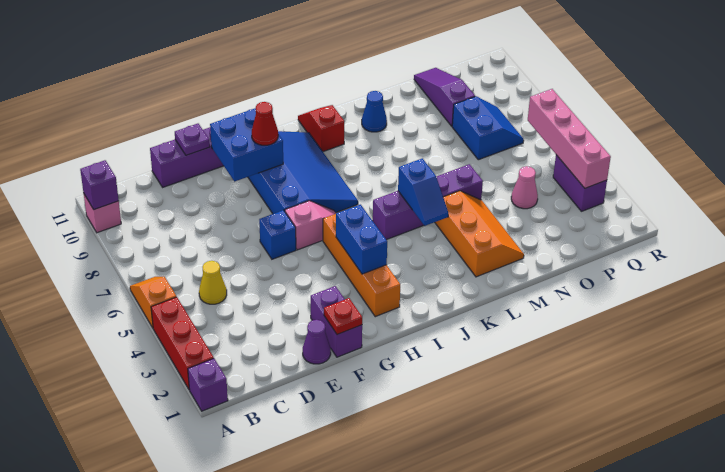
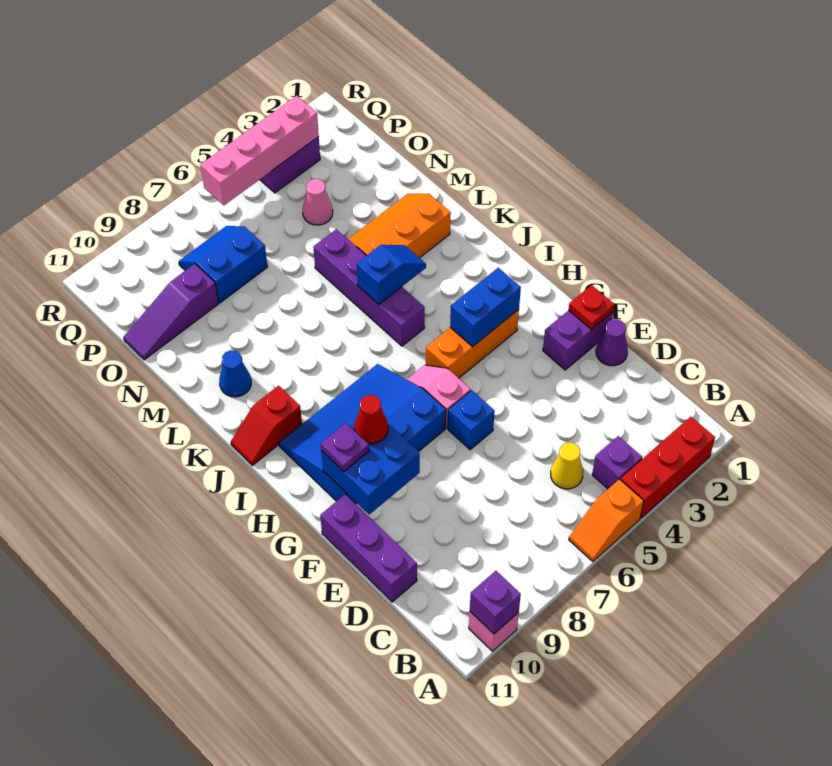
purple brick A1 level 1 -> purple brick B4 level 1
purple plate E11 level 2 -> purple plate G10 level 3
orange brick H2:H5 level 1 -> orange brick H3:H5 level 1

